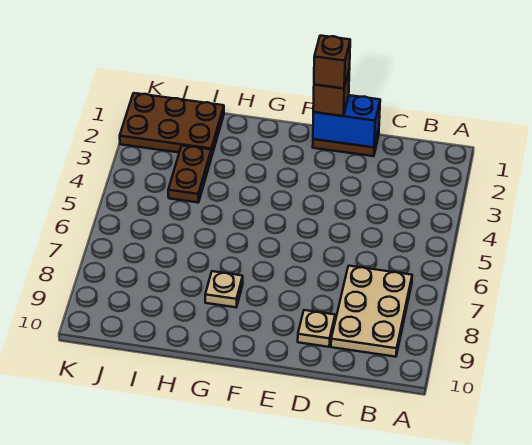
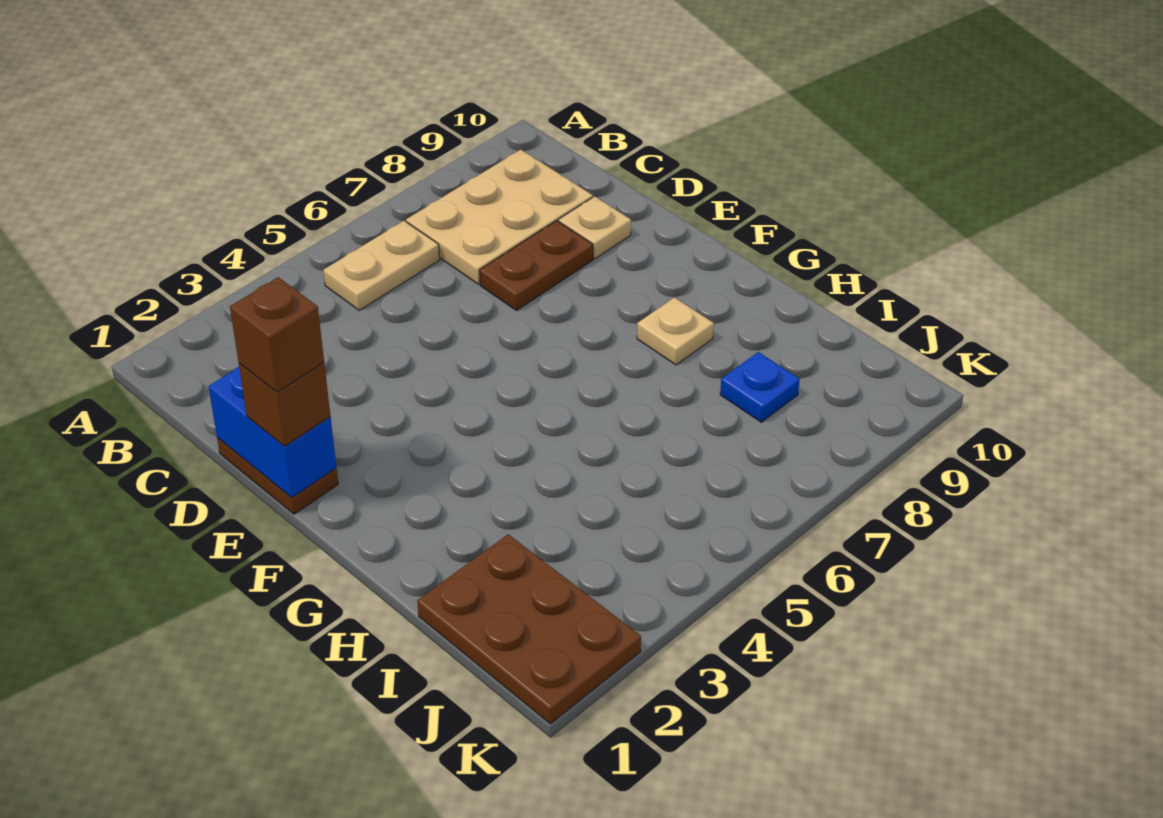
none -> tan plate B5:B6 level 1
brown plate I3:I4 level 1 -> brown plate D7:D8 level 1
none -> blue plate I8 level 1

